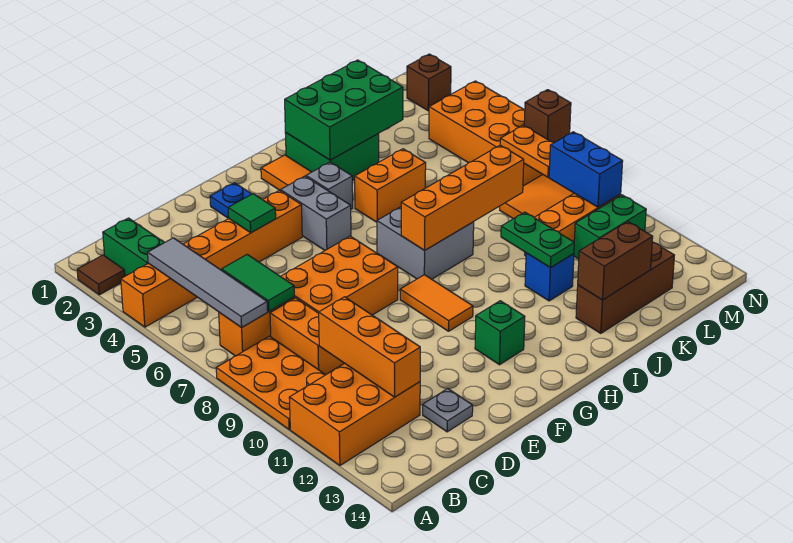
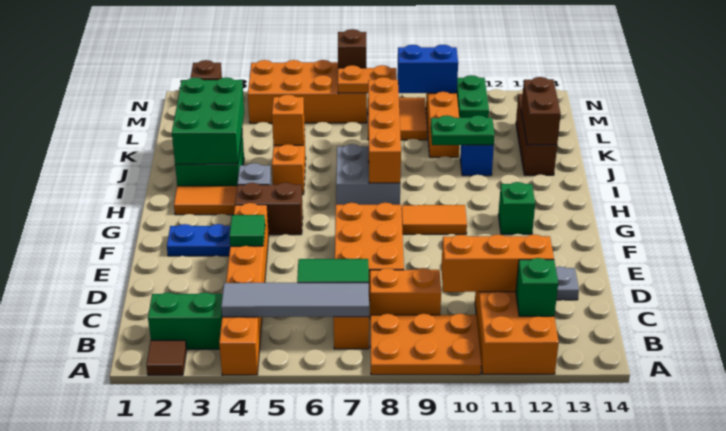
none -> green brick B12 level 2
grey brick G4:G5 level 1 -> brown brick G4:G5 level 1
none -> orange brick J5 level 2

